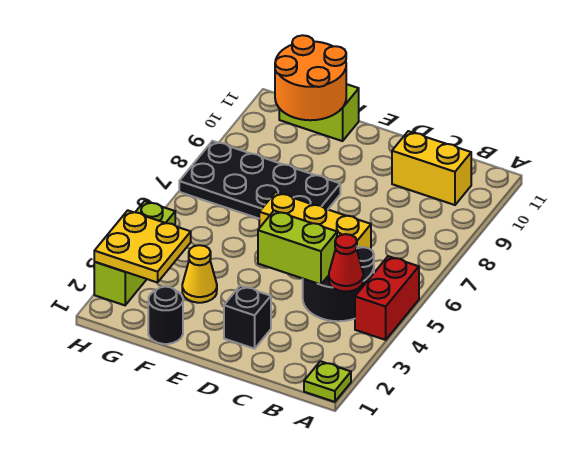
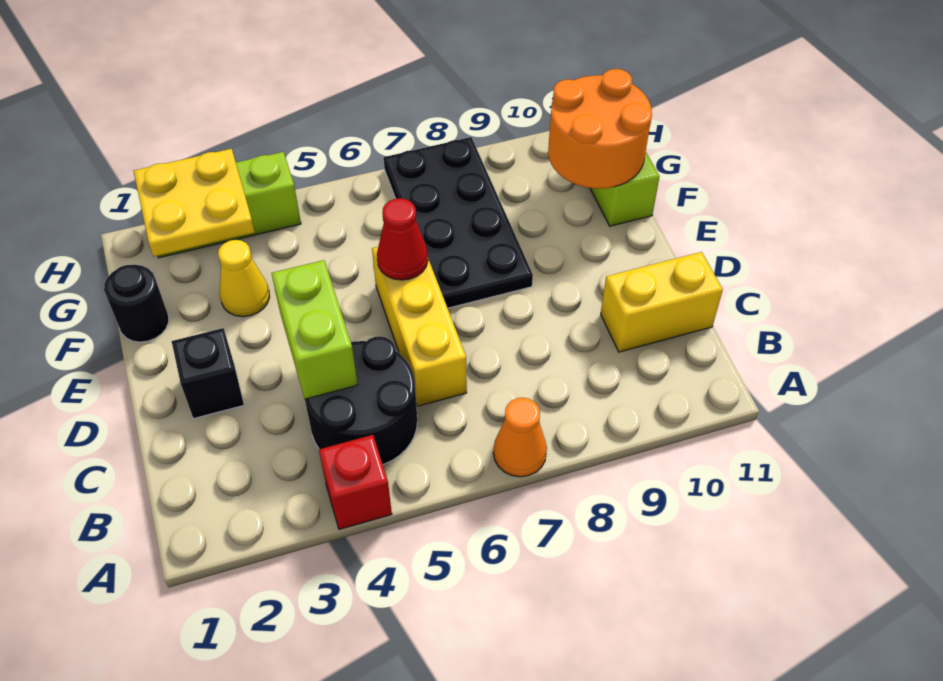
lime plate A1 level 1 -> none
red brick A4:A5 level 1 -> red brick A4 level 1
none -> orange cone A7 level 1
red cone B4 level 2 -> red cone E6 level 2
yellow brick B10:C10 level 1 -> yellow brick C10:C11 level 1

